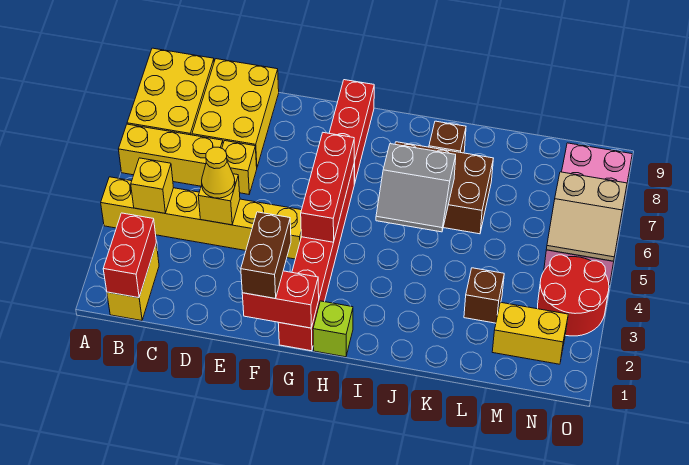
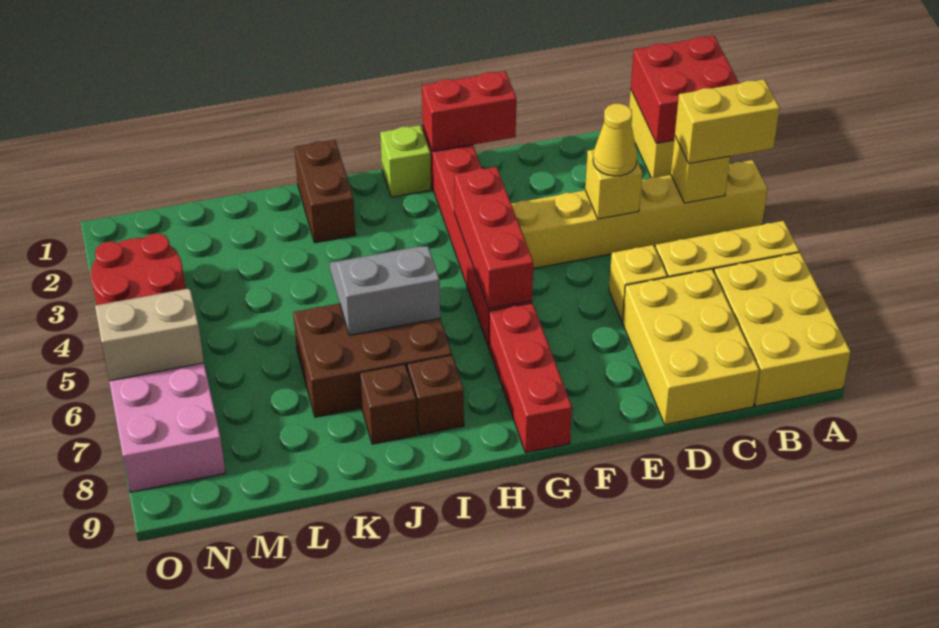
red brick B1:B2 level 2 -> red brick A1:B2 level 2
brown brick F1:F2 level 3 -> brown brick J1:J2 level 1
brown brick L3 level 1 -> brown brick I8 level 1
yellow brick M2:N2 level 1 -> yellow brick A4:B4 level 3

